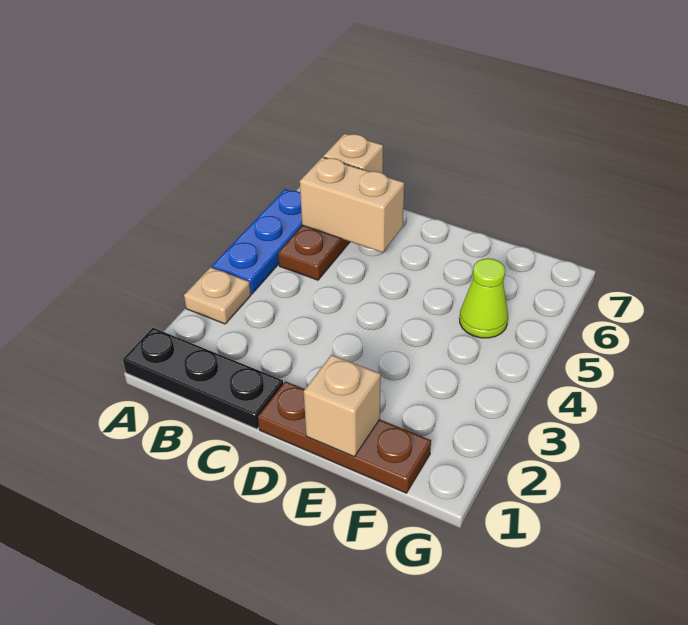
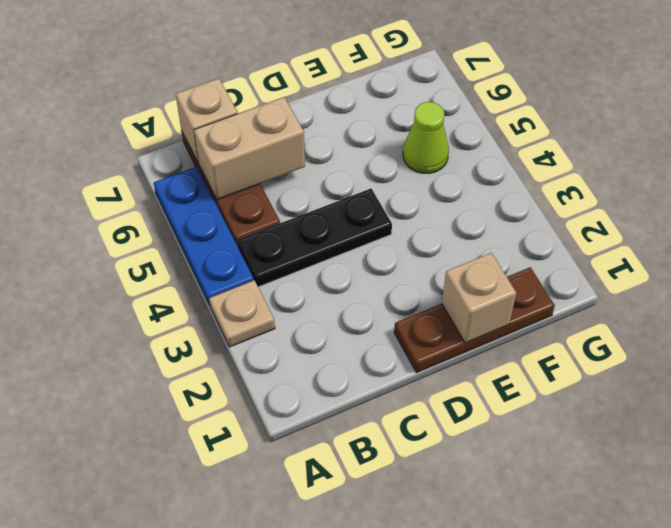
black plate A1:C1 level 1 -> black plate B4:D4 level 1

